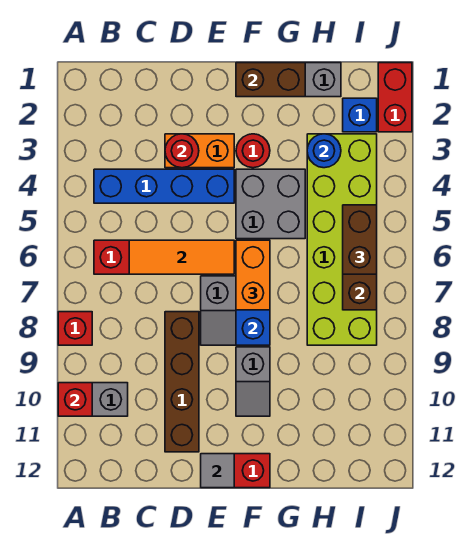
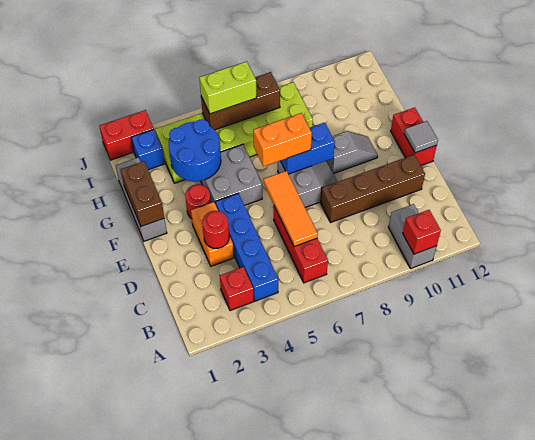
red brick A8 level 1 -> red brick B3 level 1
blue round brick H3 level 2 -> blue round brick G3:H4 level 2
brown brick I5:I6 level 3 -> lime brick I5:I6 level 3

